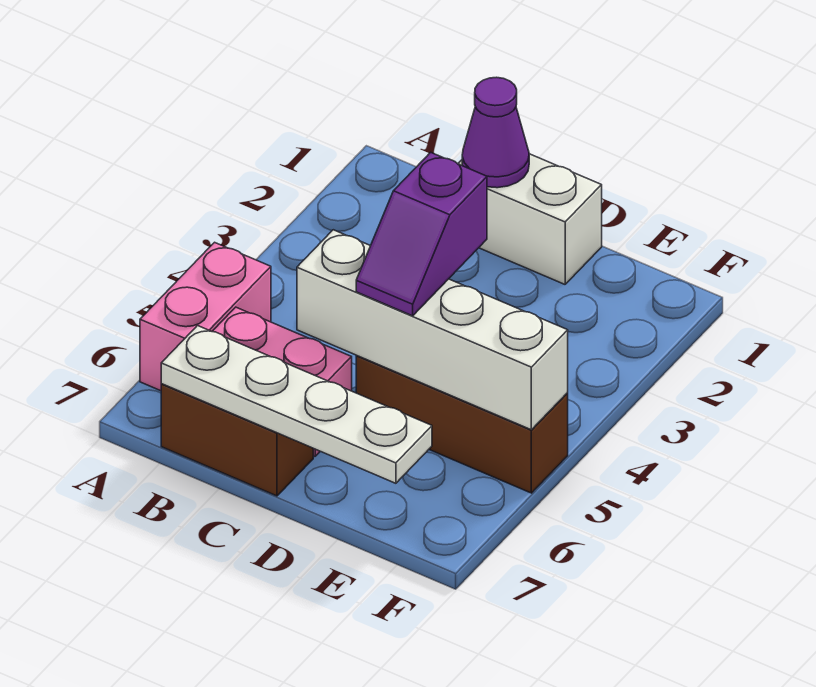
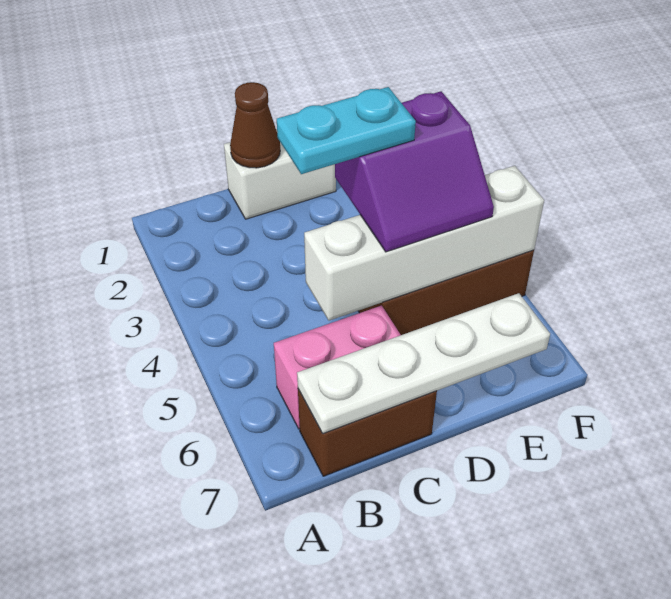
pink brick A5:A6 level 1 -> none
purple cone C1 level 2 -> brown cone C1 level 2
none -> cyan plate C4:D4 level 4
purple slope D4:D5 level 3 top 4 -> purple slope D4:E5 level 3 top 4

